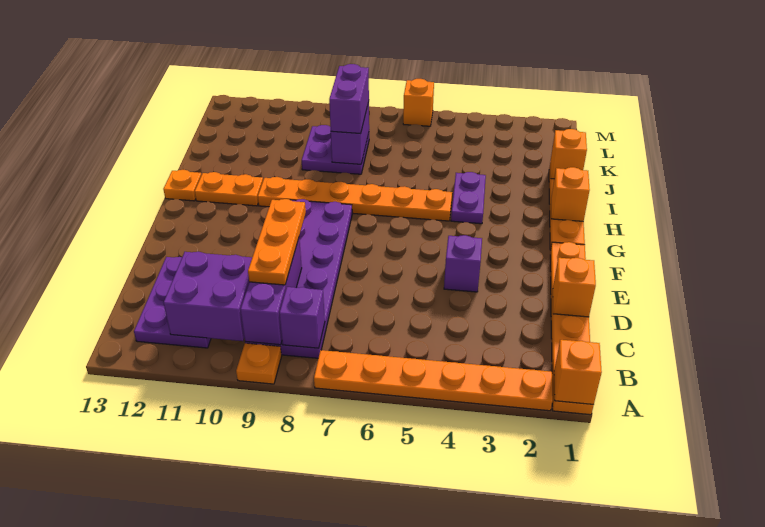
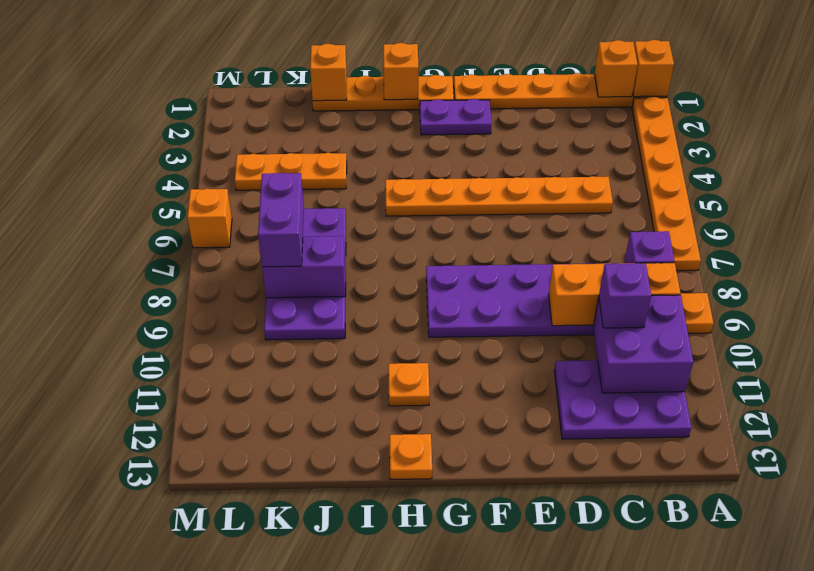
purple brick B9:D9 level 2 -> orange brick B9:D9 level 2
orange plate C9:E9 level 3 -> orange plate J4:L4 level 1
orange brick D1 level 2 -> orange brick B1 level 2
purple brick E4 level 1 -> purple brick C10 level 3
purple plate H4:I4 level 1 -> purple plate F2:G2 level 1
orange plate H5:H10 level 1 -> orange plate C5:H5 level 1
orange plate H11:H12 level 1 -> orange plate H11 level 1
purple plate J8:K9 level 1 -> purple plate J6:K9 level 1
purple brick J8:K8 level 3 -> purple brick K7:K8 level 3

